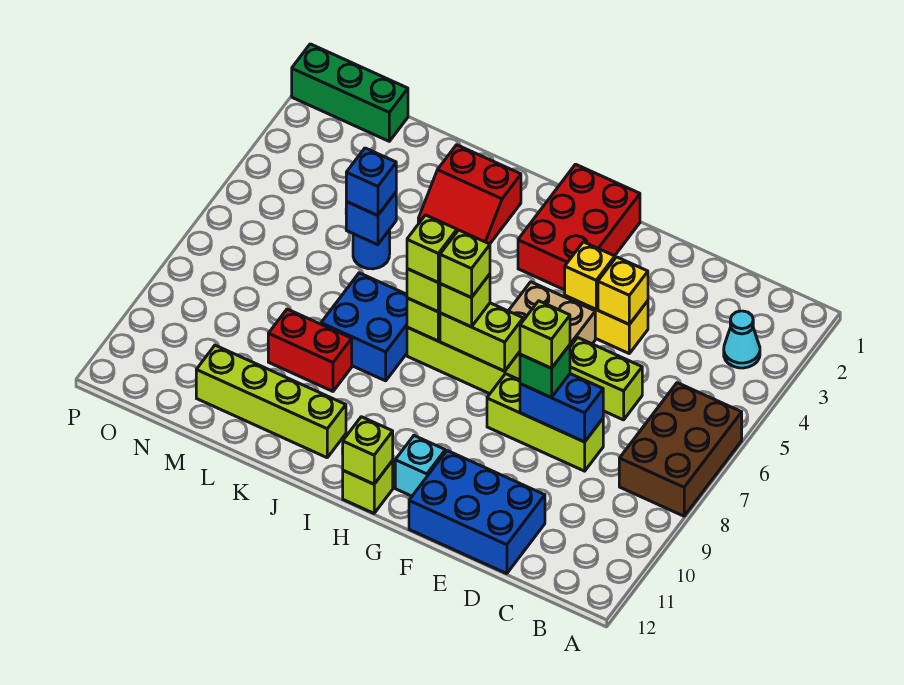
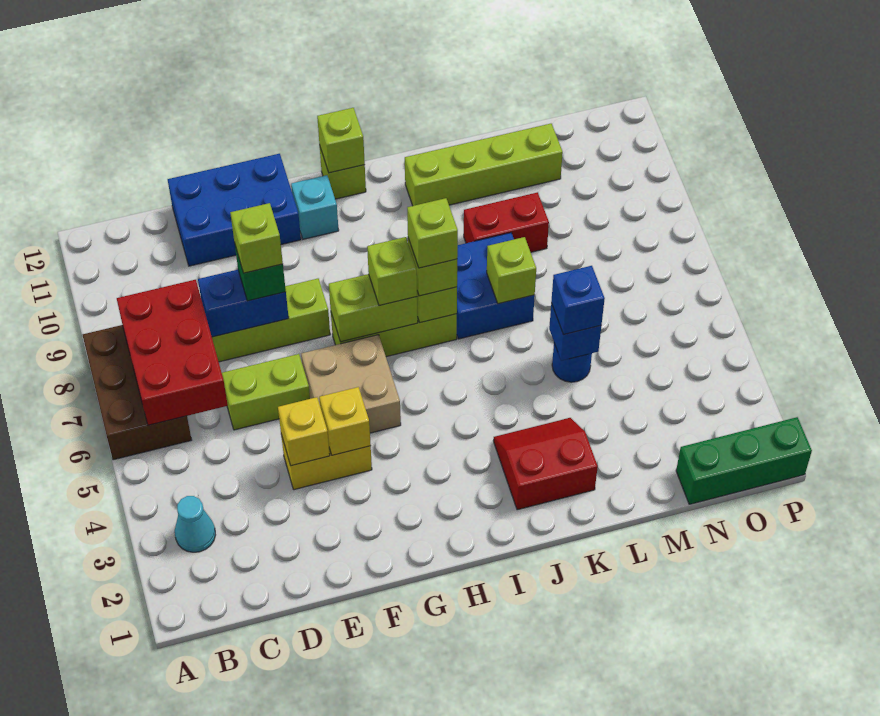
red brick G1:H3 level 1 -> red brick B6:C8 level 2
lime brick H7 level 4 -> lime brick K7 level 2

